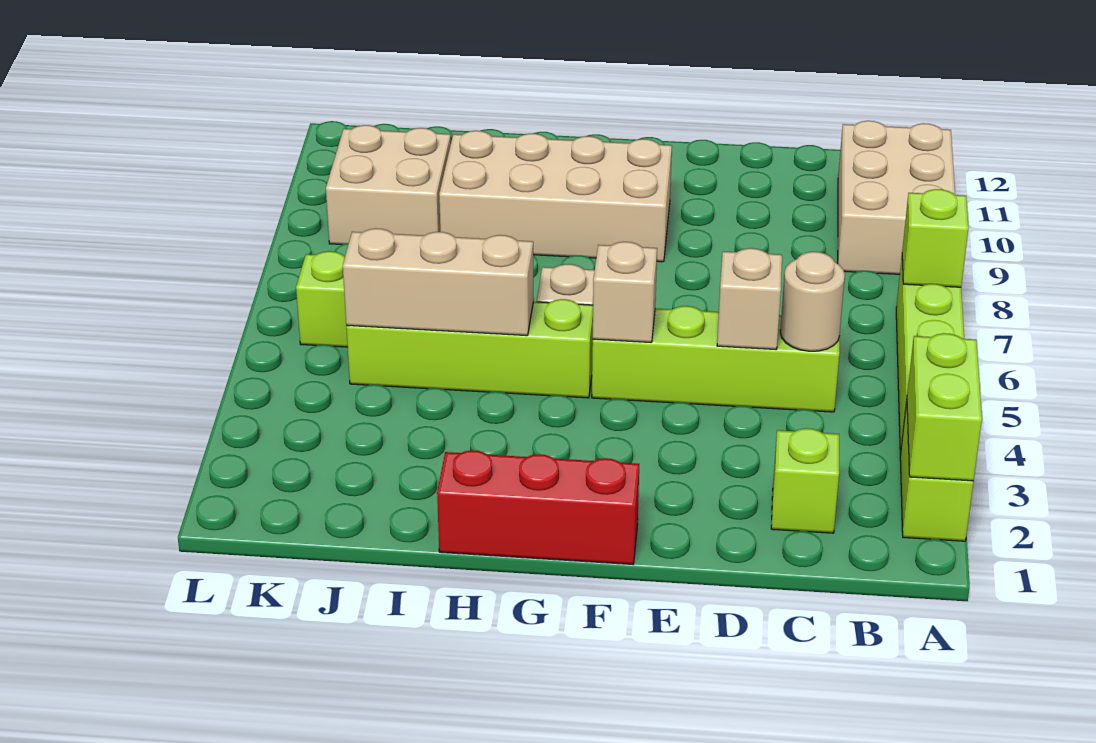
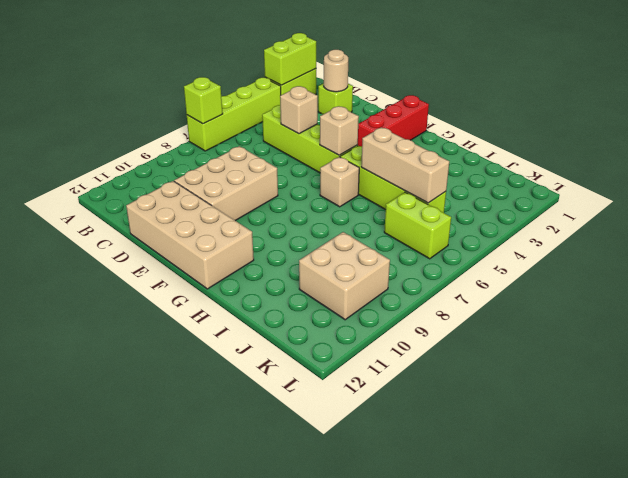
tan brick A9:B11 level 1 -> tan brick D8:E10 level 1
tan round brick C5 level 2 -> tan round brick C2 level 2
red brick F1:H1 level 1 -> red brick F1:F3 level 1
tan brick F9:I10 level 1 -> tan brick D11:G12 level 1

